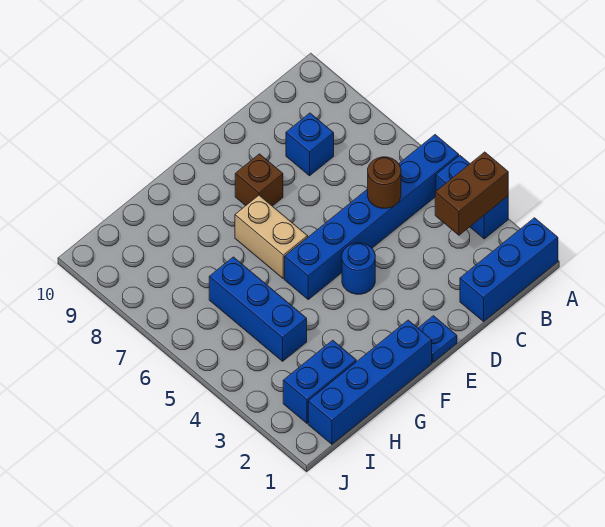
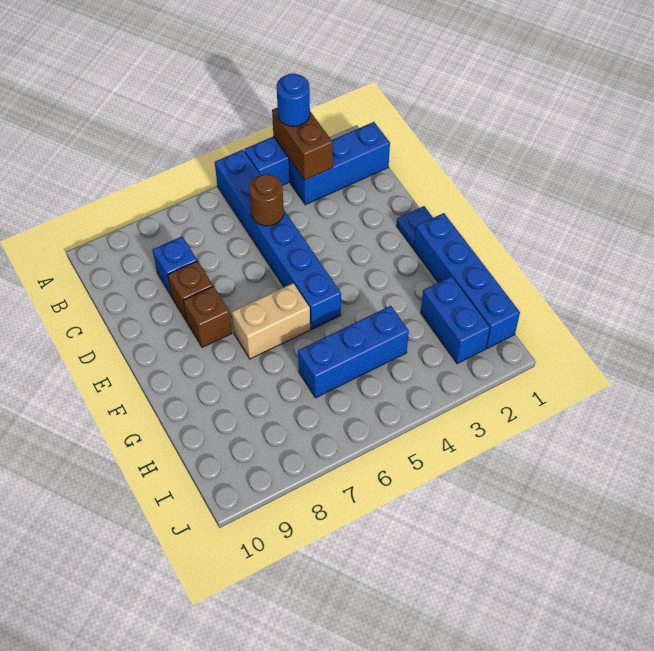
blue brick A1:C1 level 1 -> blue brick B1:B3 level 1
none -> brown brick D8 level 1
blue round brick E4 level 1 -> blue round brick A3 level 3

